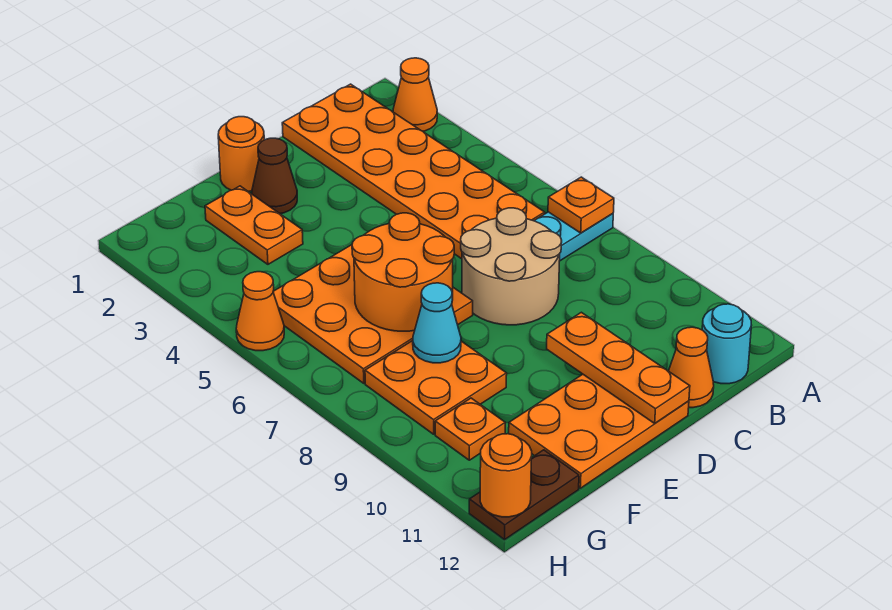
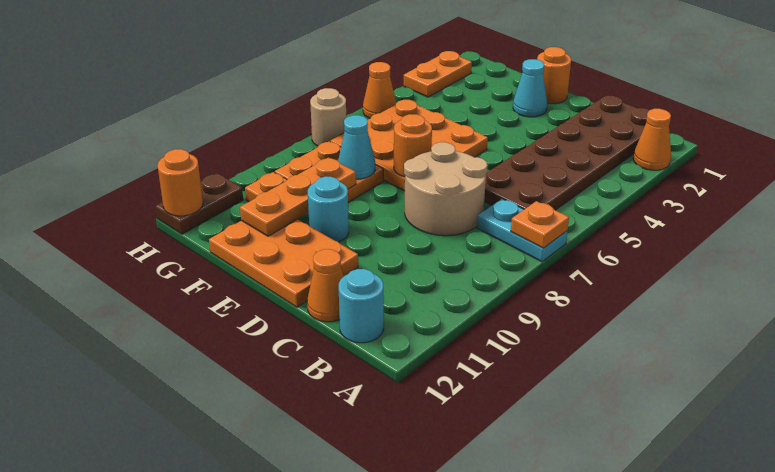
orange plate B1:C6 level 1 -> brown plate B1:C6 level 1
orange plate D10:D12 level 2 -> orange plate F9:F11 level 2
brown cone E2 level 1 -> cyan cone E2 level 1
orange round brick E6:F7 level 2 -> orange round brick E7 level 2
none -> cyan round brick E10 level 1
orange plate F2:F3 level 1 -> orange plate H2:H3 level 1
brown plate G12:H12 level 1 -> brown plate H11:H12 level 1
none -> tan round brick H7 level 1

